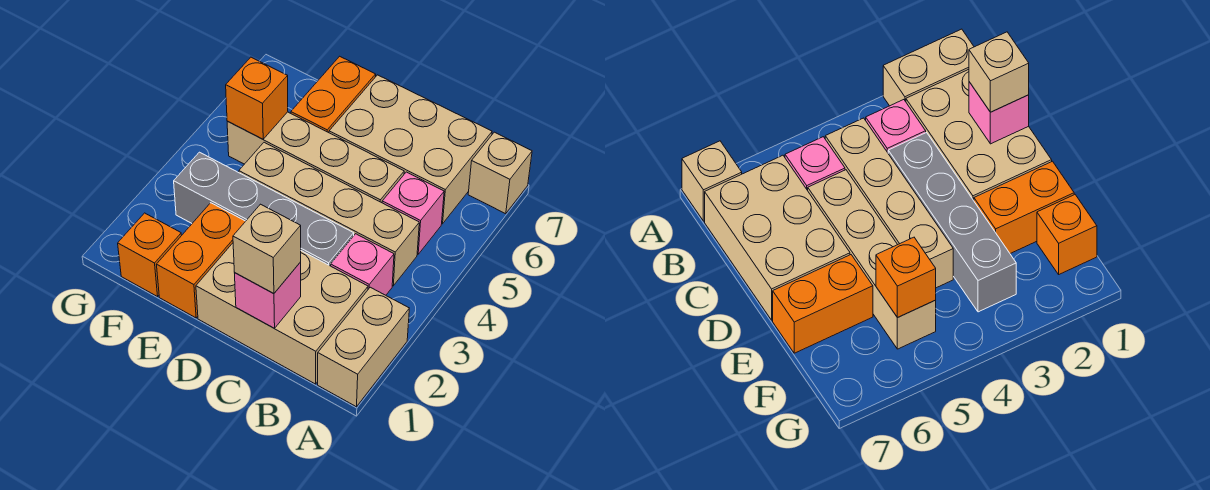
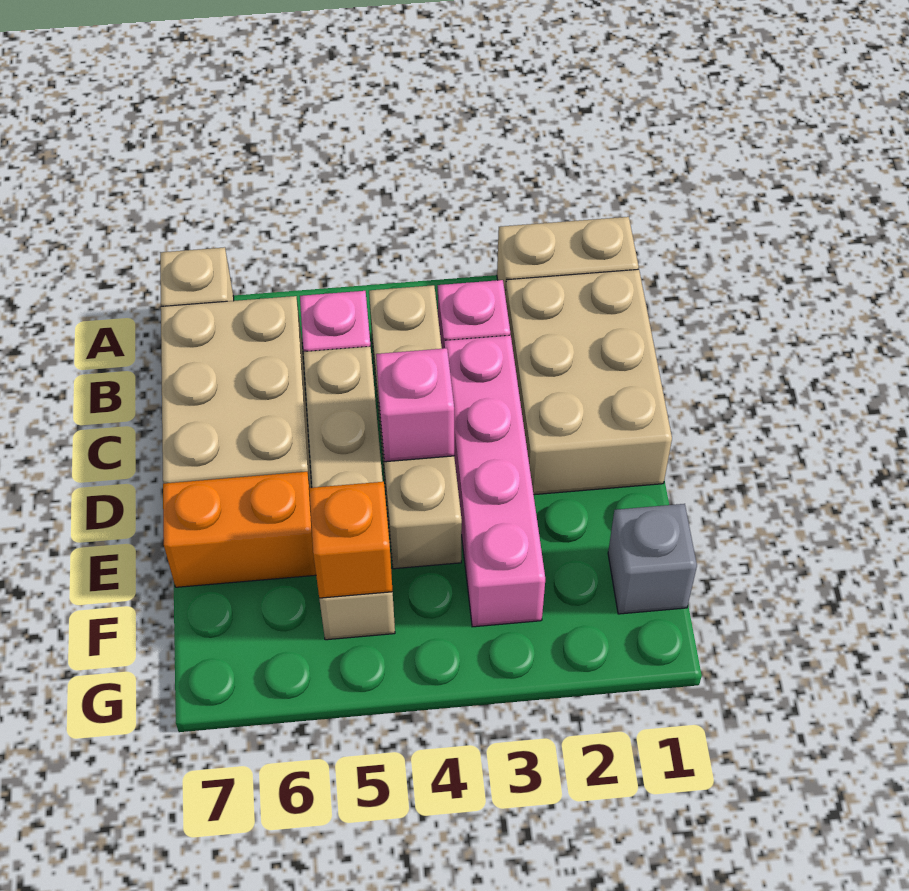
pink brick C1 level 2 -> pink brick D4 level 2
tan brick C1 level 3 -> none
grey brick C3:F3 level 1 -> pink brick C3:F3 level 1
orange brick E1:E2 level 1 -> none
orange brick F1 level 1 -> grey brick F1 level 1

